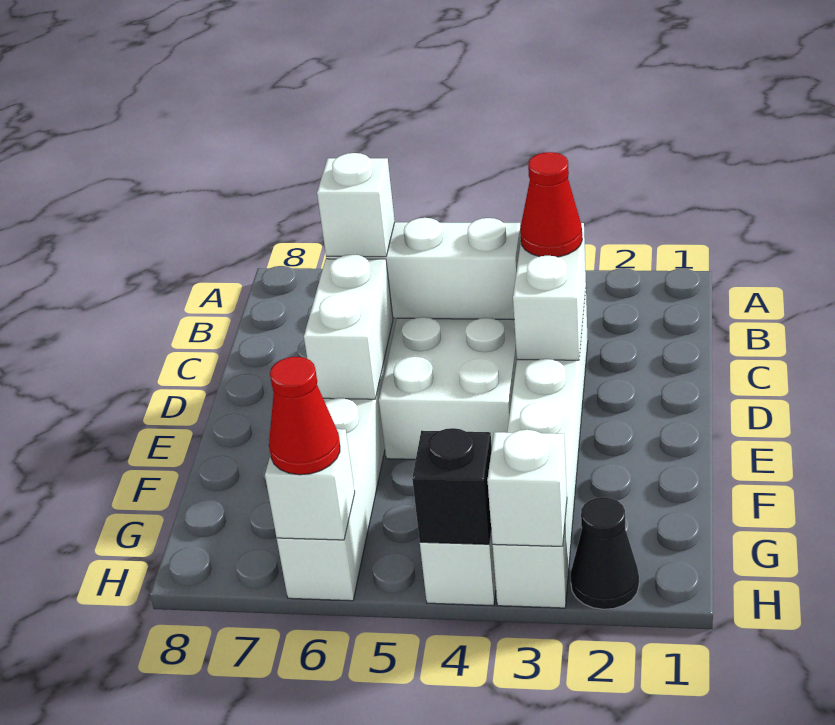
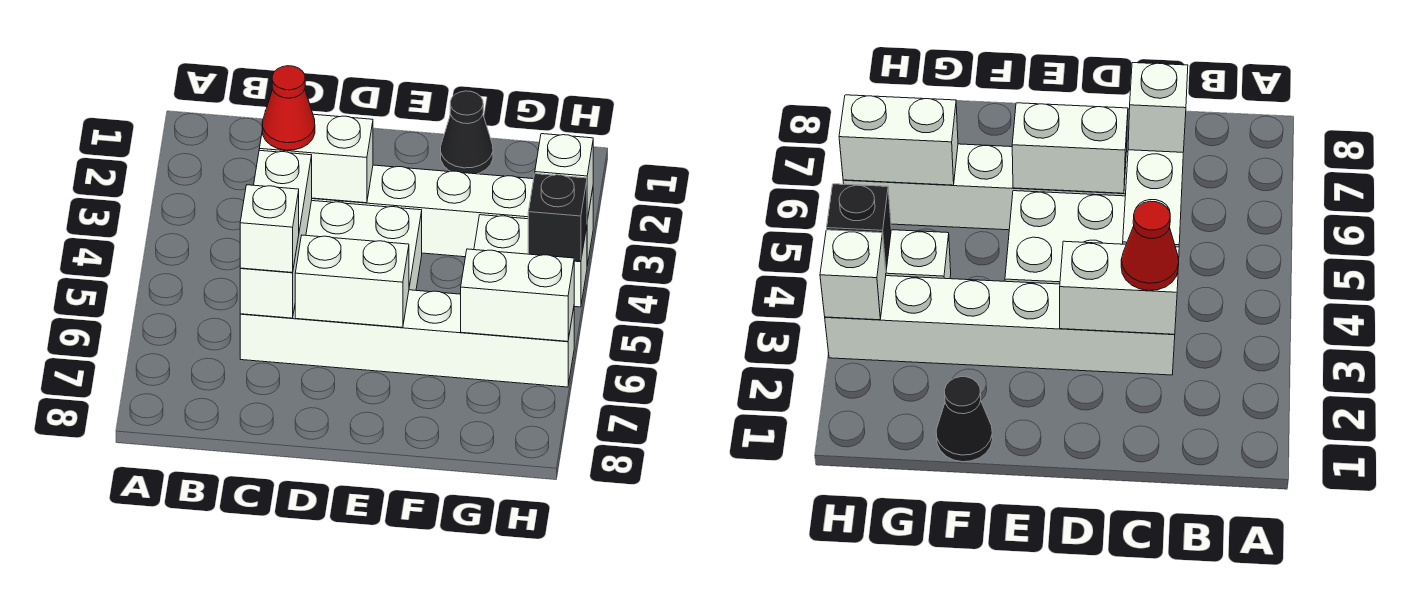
black cone H2 level 1 -> black cone F1 level 1
white brick H6 level 2 -> white brick G6:H6 level 2
red cone H6 level 3 -> none

